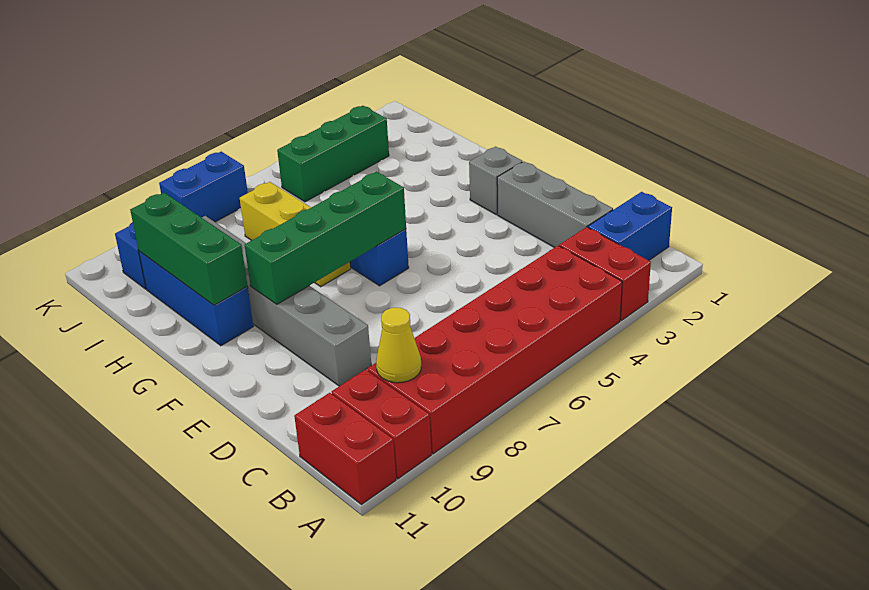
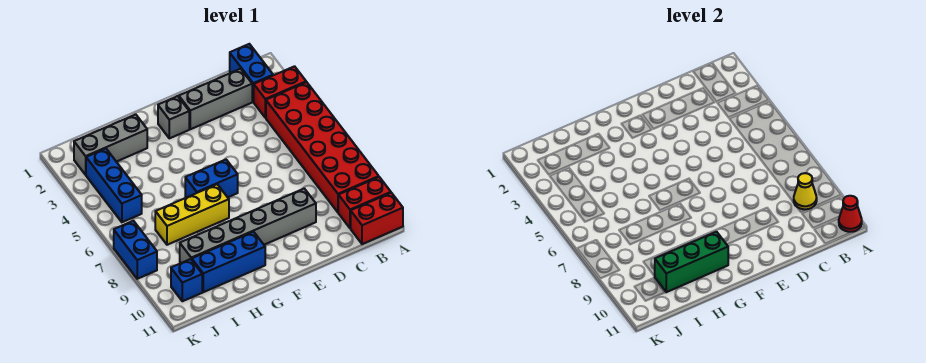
none -> red cone A11 level 2
green brick F6:F9 level 2 -> none
none -> grey brick H2:J2 level 1
green brick J3:J5 level 1 -> blue brick J3:J5 level 1

